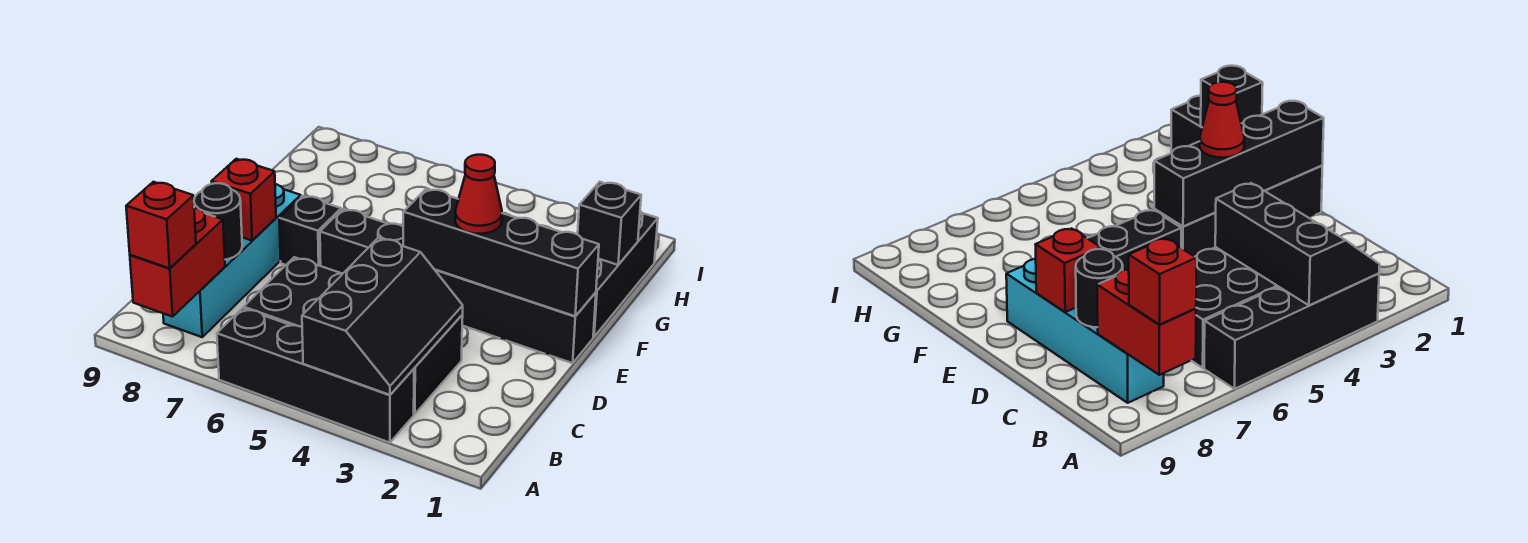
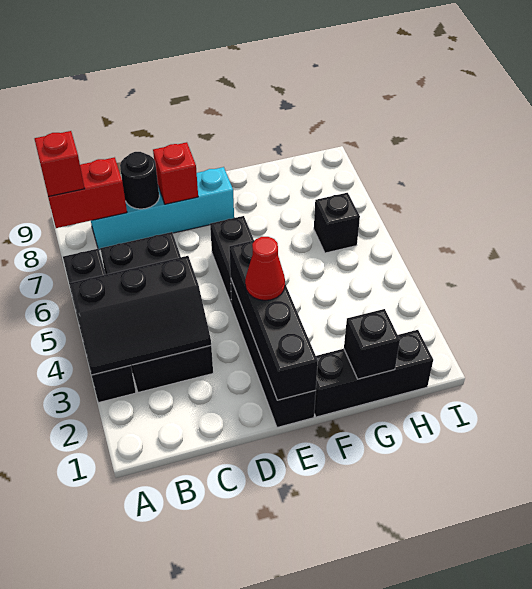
black brick E7 level 1 -> black brick H6 level 1

